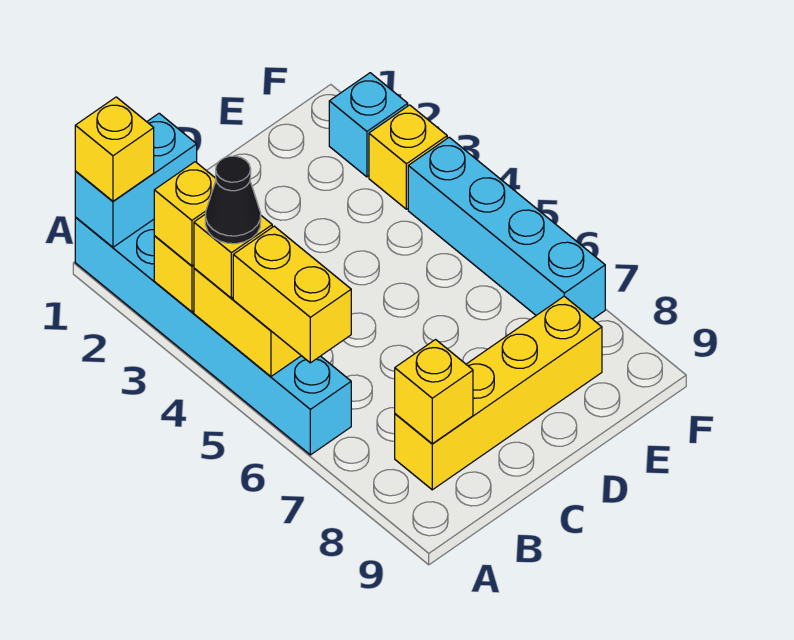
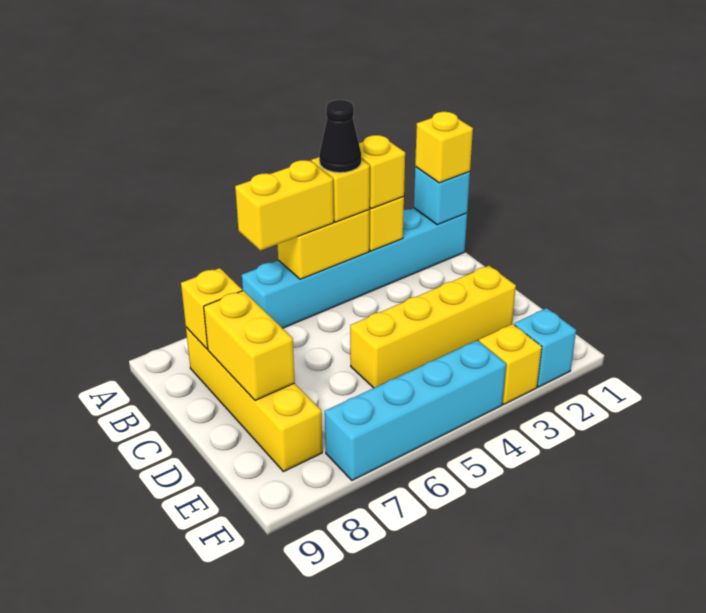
cyan brick A1:B1 level 2 -> cyan brick A1 level 2
none -> yellow brick C8:D8 level 2
none -> yellow brick D2:D5 level 1

